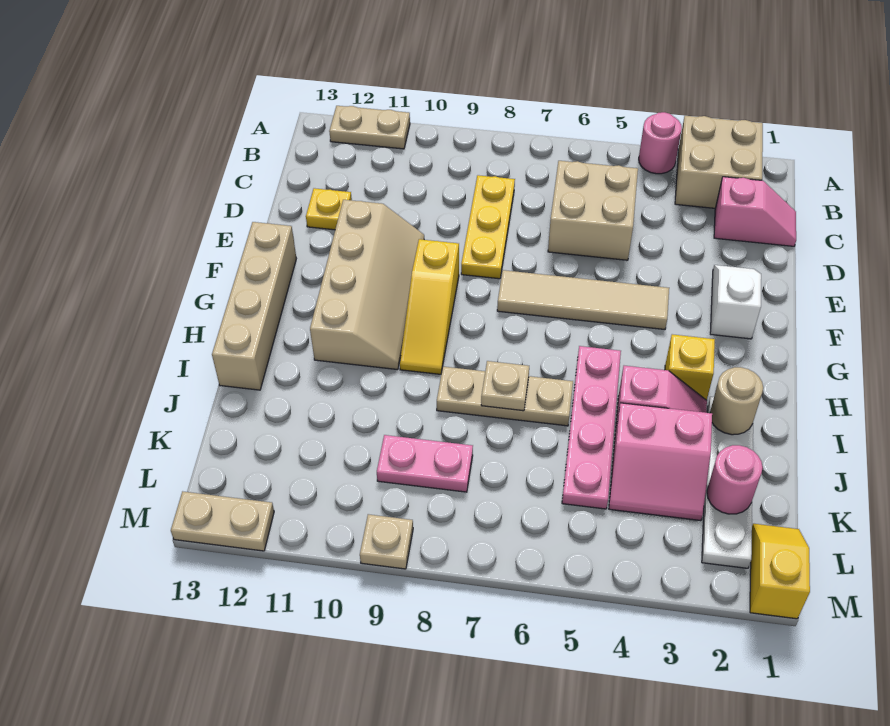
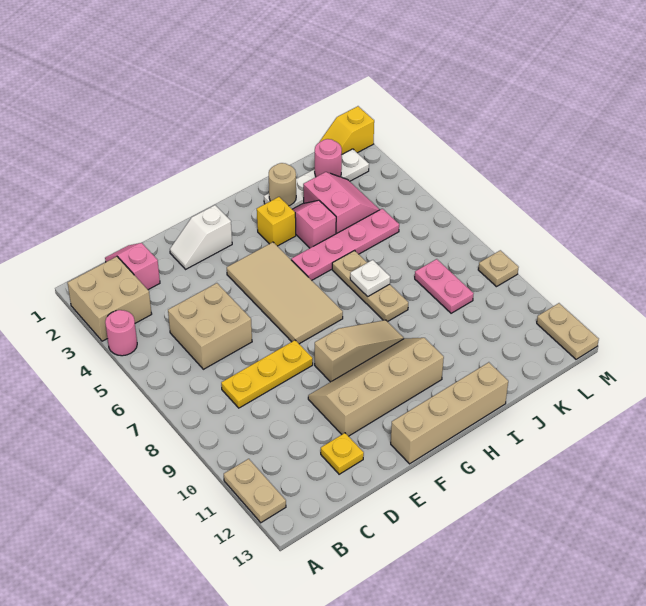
tan tile F4:F7 level 1 -> tan tile F4:G7 level 1
yellow slope F9:H9 level 1 top F -> tan slope F9:H9 level 1 top F
tan plate I7 level 2 -> white plate I7 level 2

